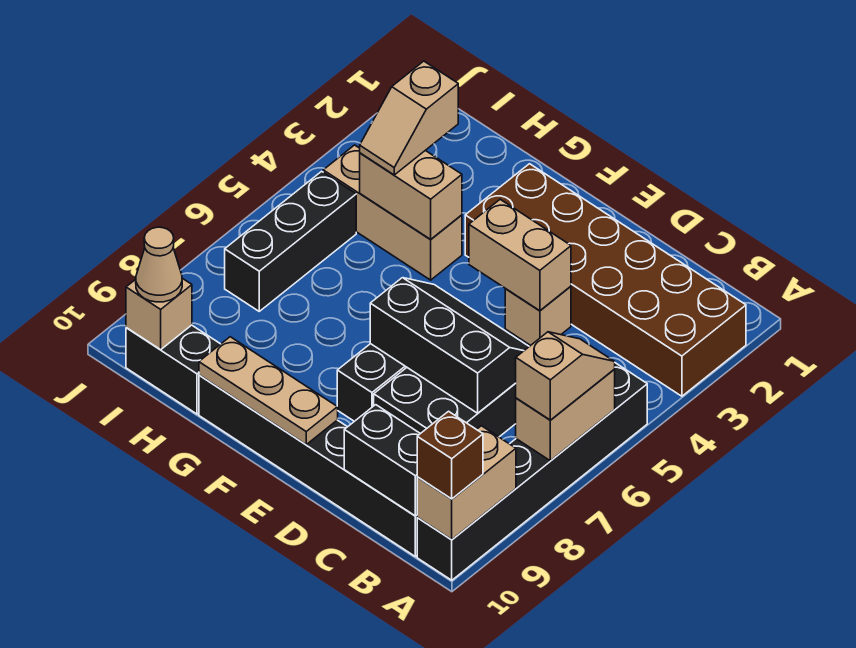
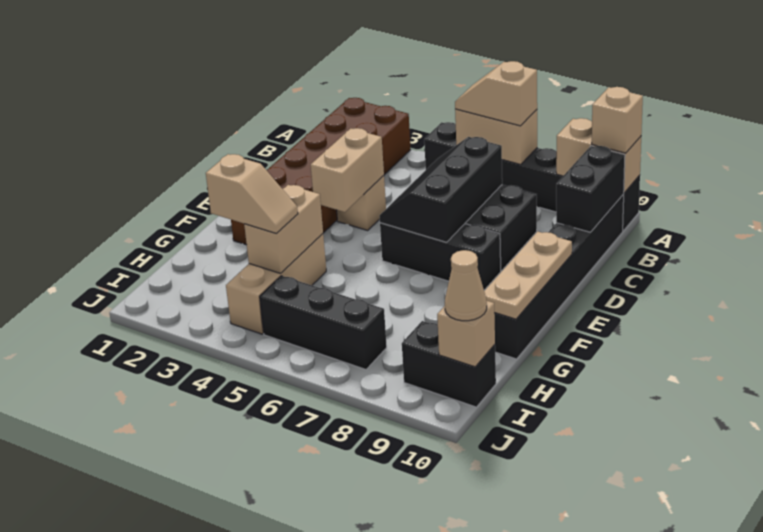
brown brick A10 level 3 -> tan brick A10 level 3
black brick H10:I10 level 1 -> black brick I9:I10 level 1

